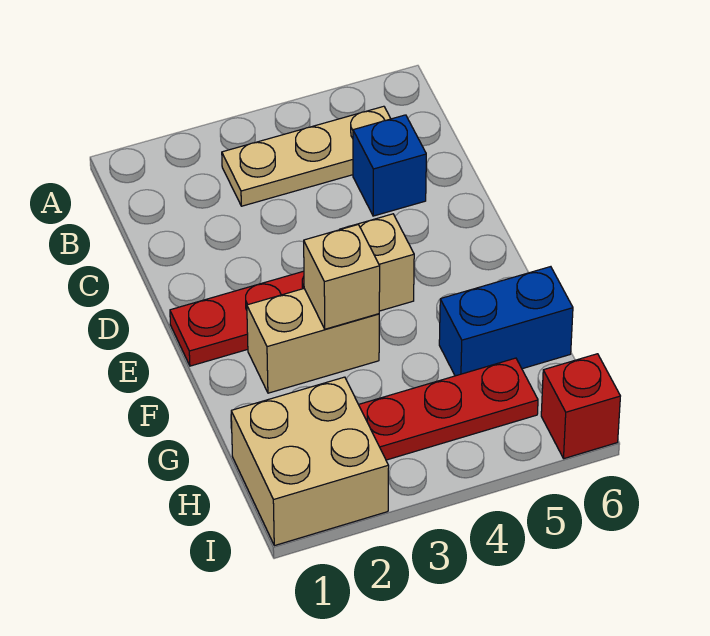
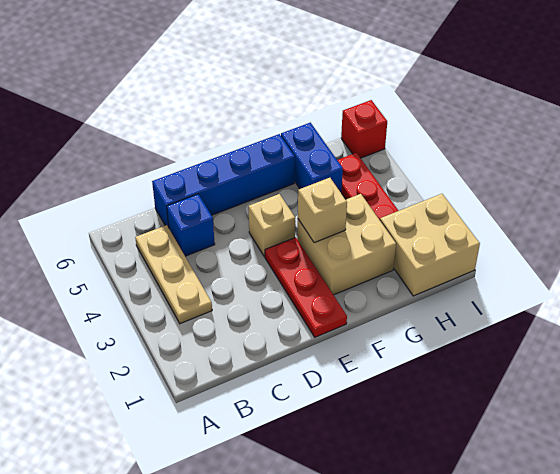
none -> blue brick C6:F6 level 1
tan brick F2:F3 level 1 -> tan brick F2:G3 level 1

